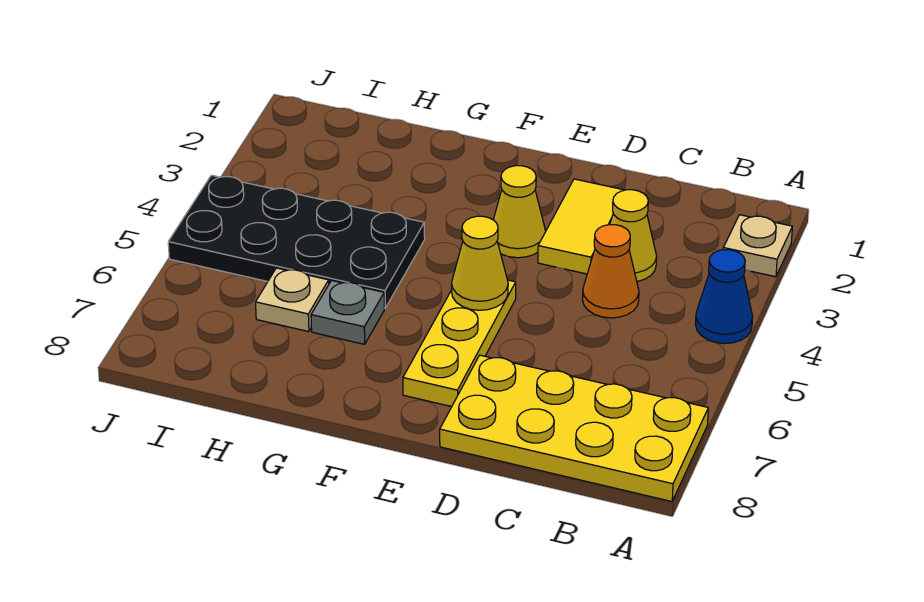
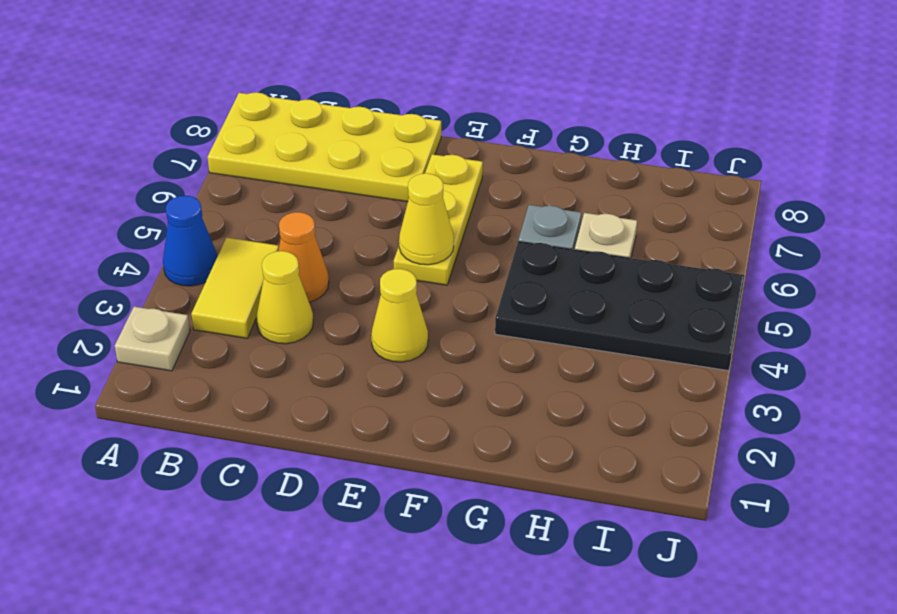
yellow tile D2:D3 level 1 -> yellow tile B3:B4 level 1

